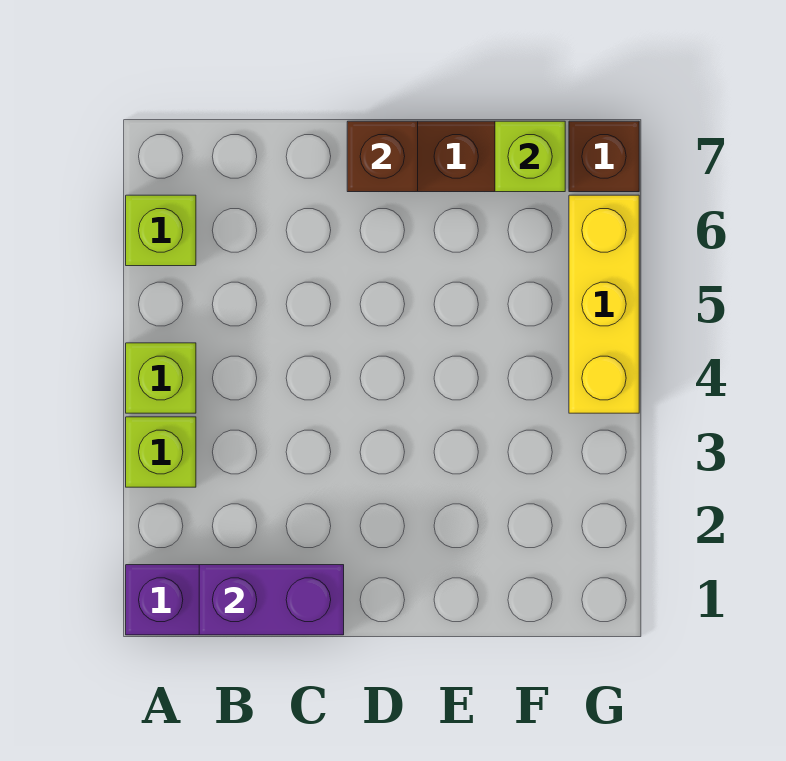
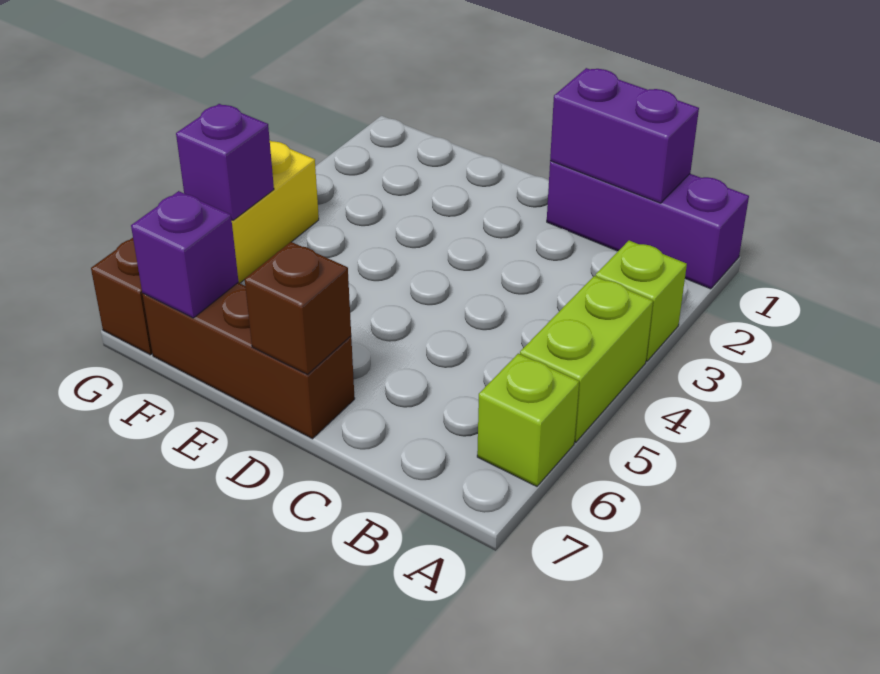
lime brick A4 level 1 -> lime brick A4:A5 level 1
lime brick F7 level 2 -> purple brick F7 level 2
none -> purple brick G5 level 2

